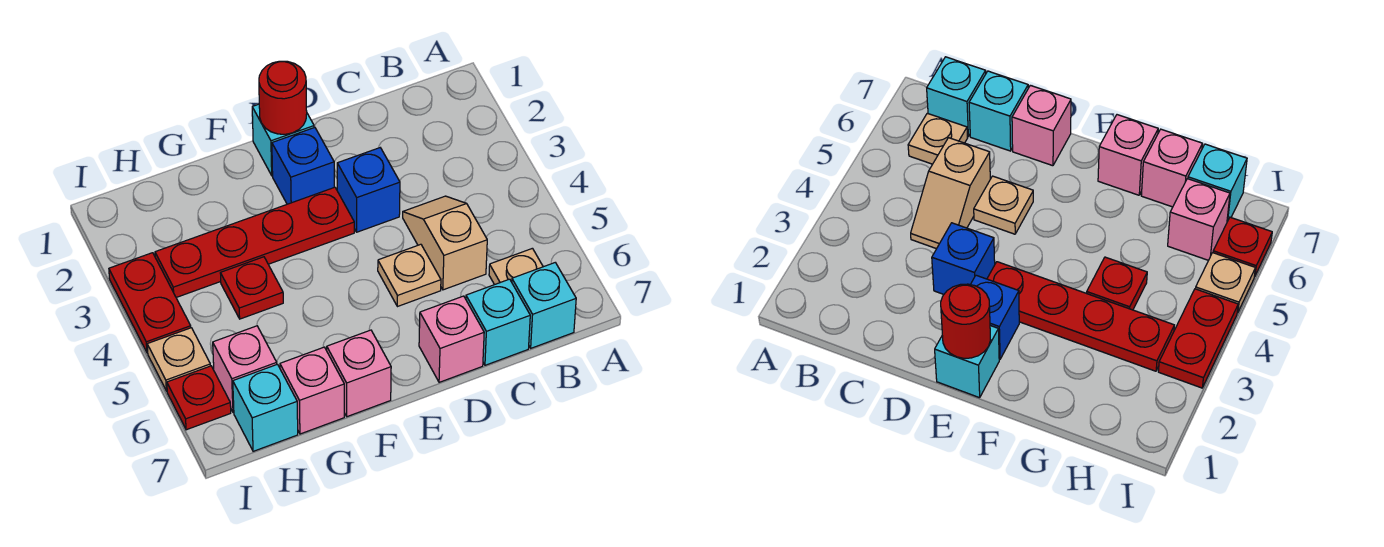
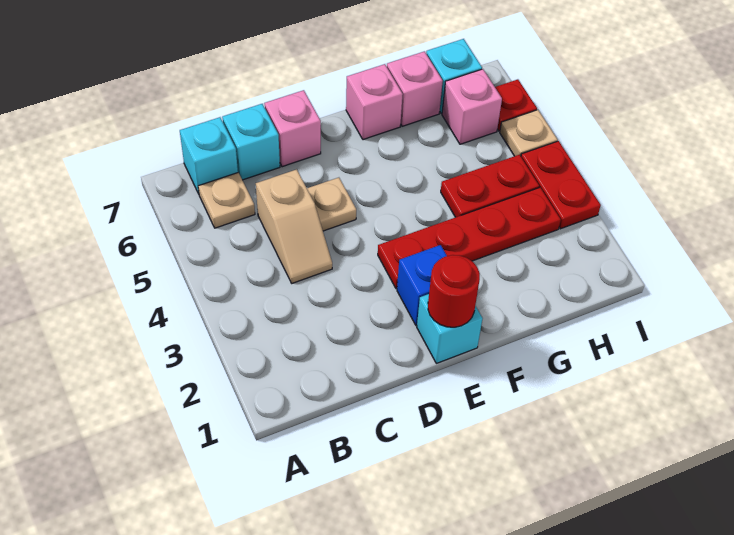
blue brick D3 level 1 -> none
red plate G4 level 1 -> red plate G4:H4 level 1

